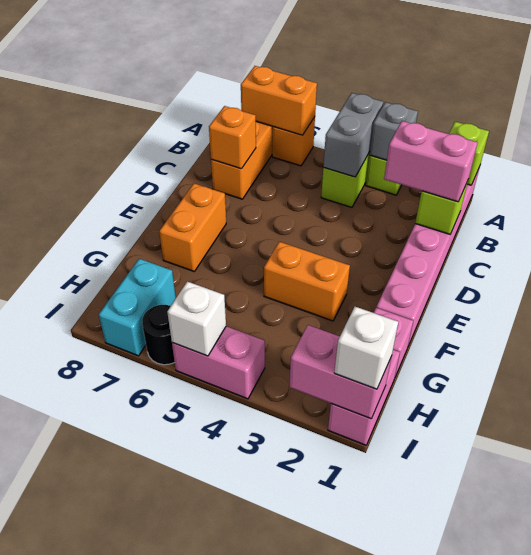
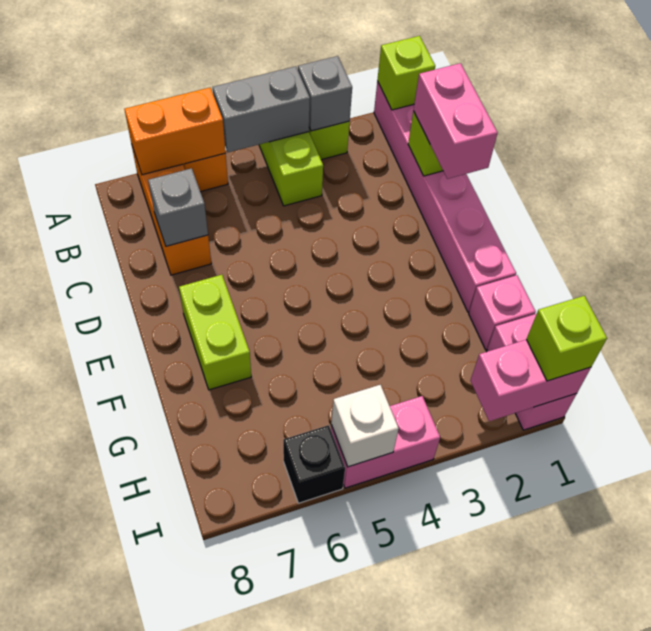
grey brick A4:B4 level 2 -> grey brick A4:A5 level 2
pink brick C1:C2 level 3 -> pink brick C1:D1 level 3
orange brick C7 level 2 -> grey brick C7 level 2
orange brick E7:F7 level 1 -> lime brick E7:F7 level 1
orange brick F3:F4 level 1 -> none
cyan brick H7:I7 level 1 -> none
white brick I1 level 3 -> lime brick I1 level 3
black round brick I6 level 1 -> black brick I6 level 1

